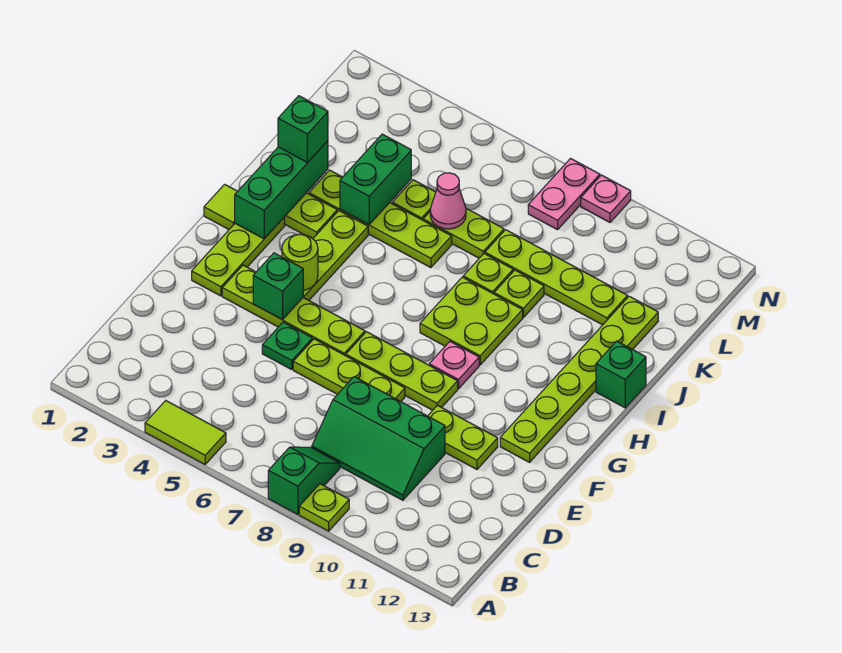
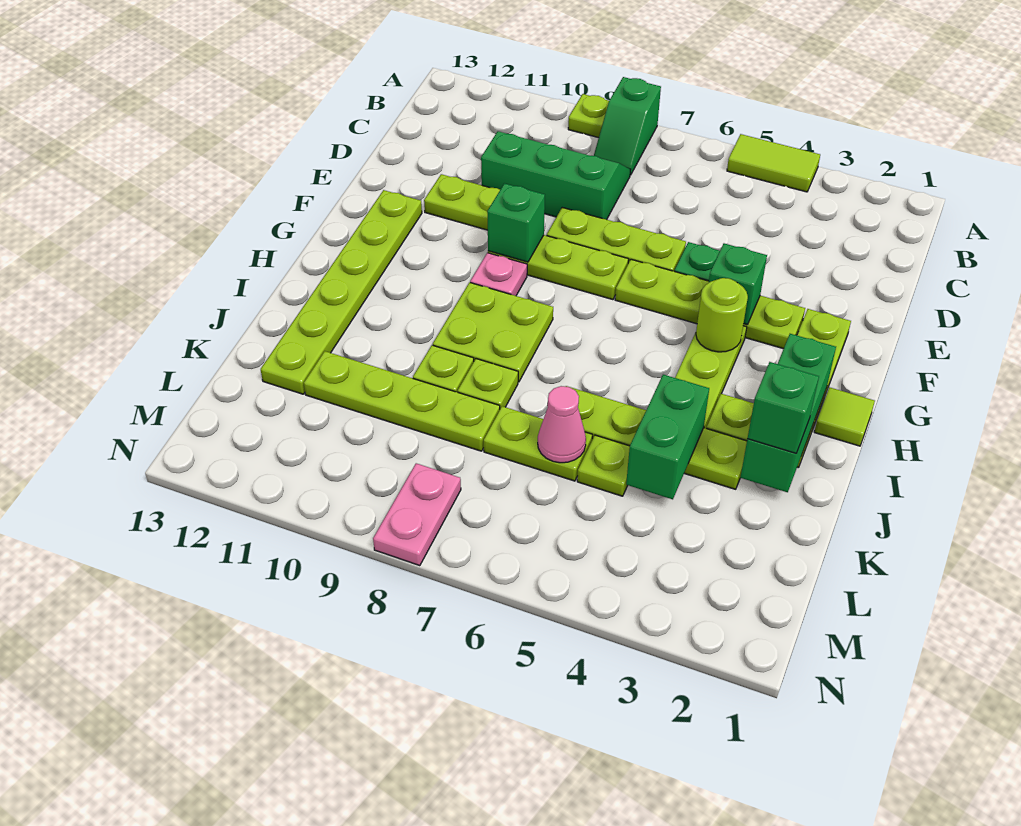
green brick I13 level 1 -> green brick F9 level 2
pink plate N9 level 1 -> none

